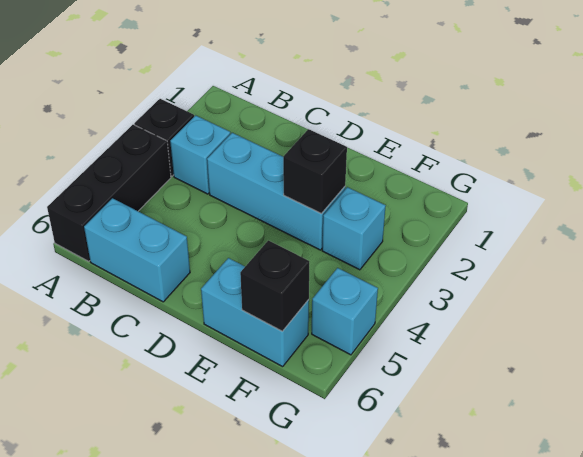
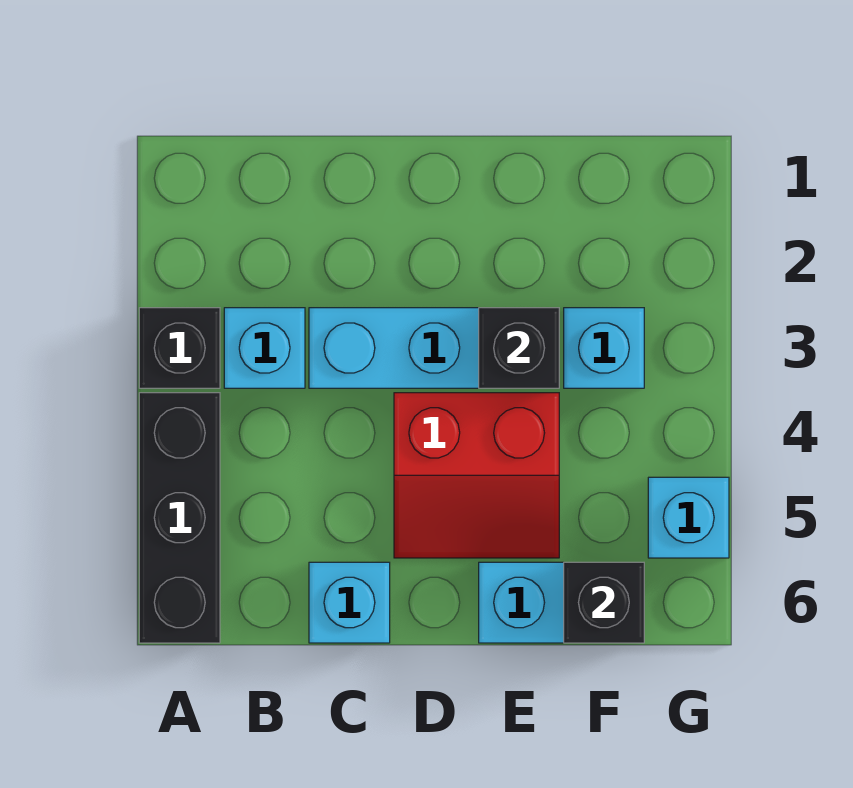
cyan brick B6:C6 level 1 -> cyan brick C6 level 1
none -> red slope D4:E5 level 1 top 4

